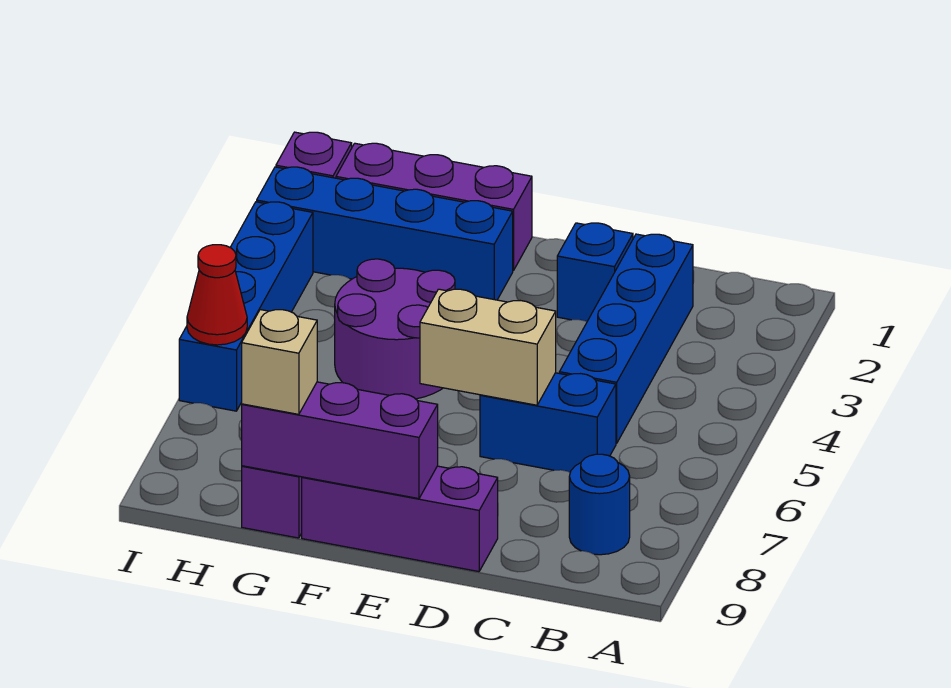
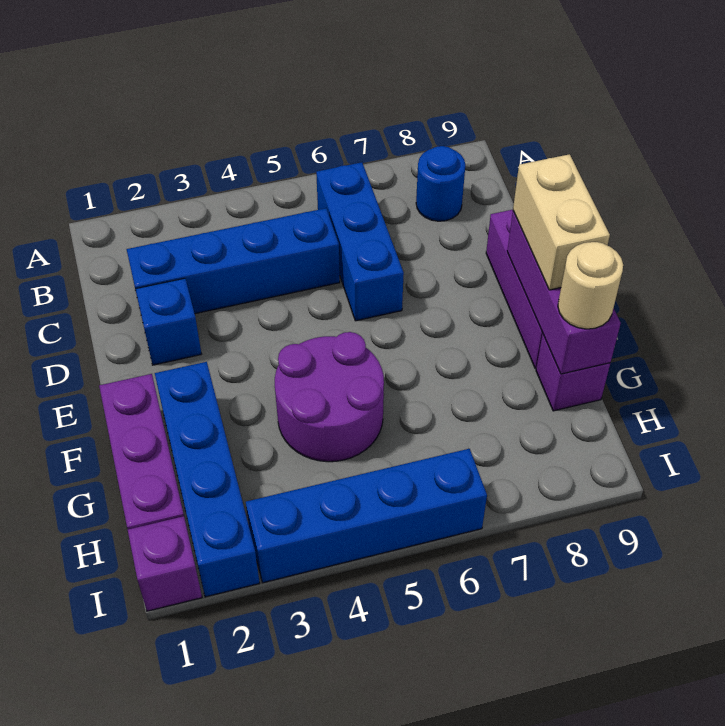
blue brick C6:D6 level 1 -> blue brick B6:D6 level 1
tan brick D6:E6 level 2 -> tan brick E9:F9 level 3
tan brick G9 level 3 -> tan round brick G9 level 3
red cone I6 level 2 -> none

